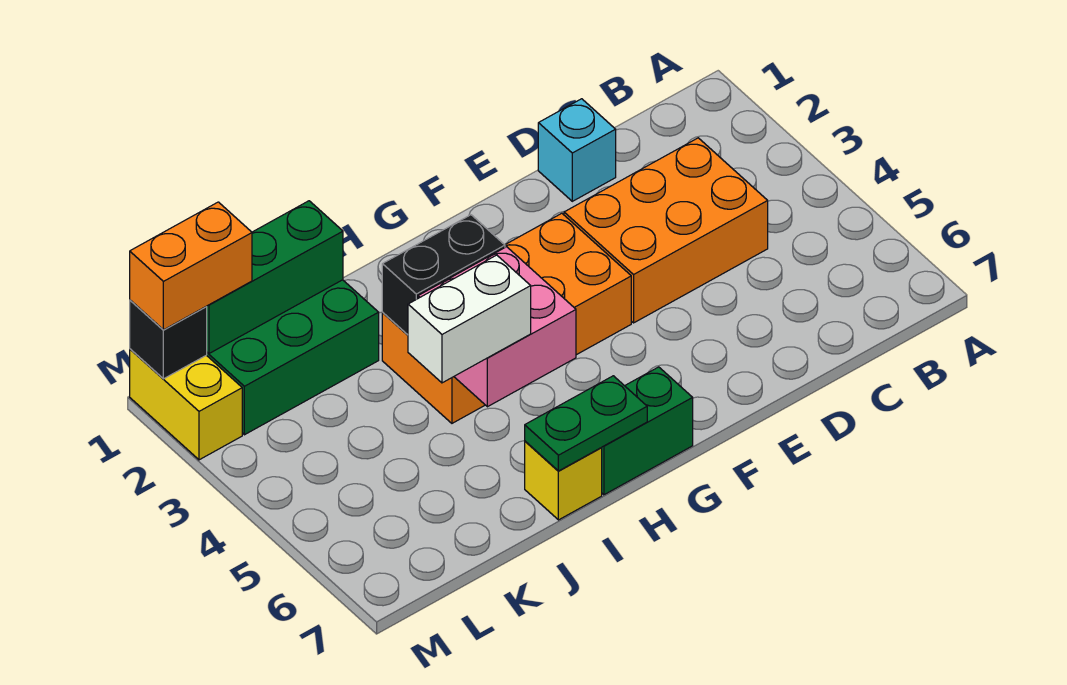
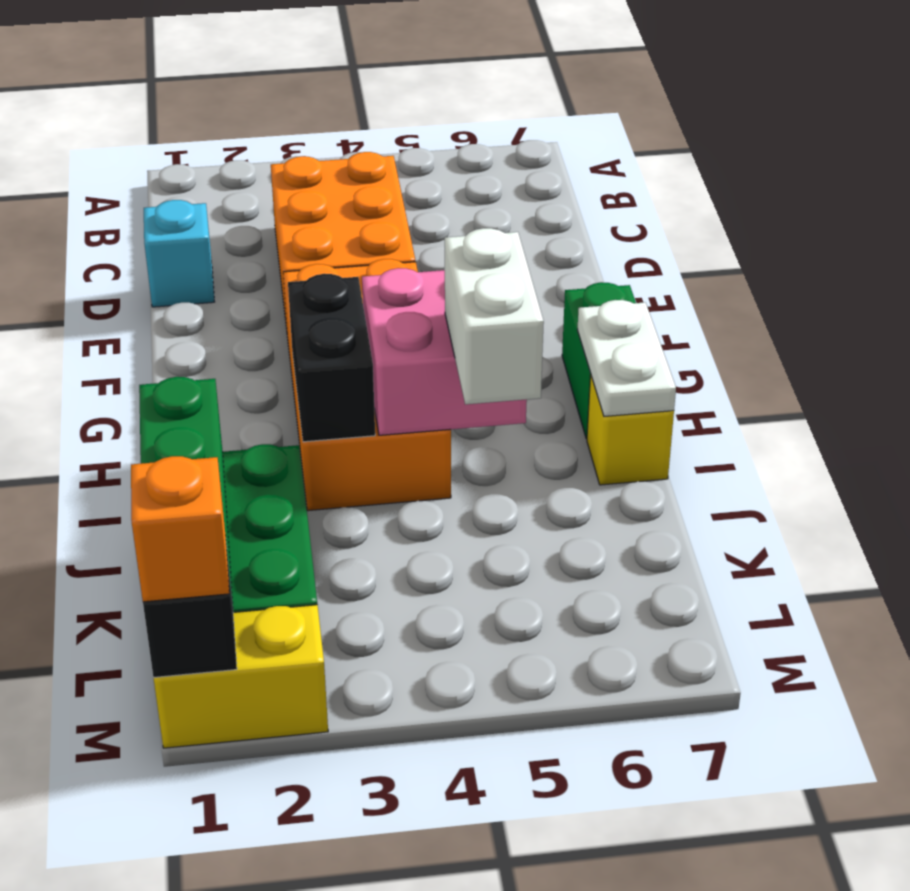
green plate H7:I7 level 2 -> white plate H7:I7 level 2
orange brick L1:M1 level 3 -> orange brick M1 level 3

